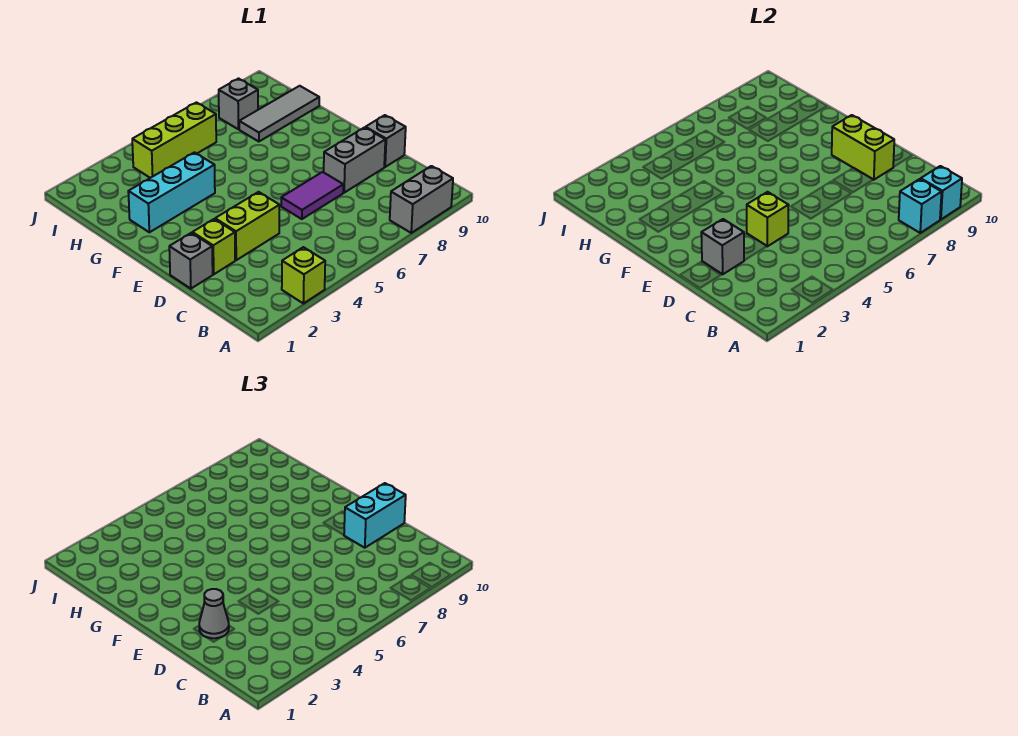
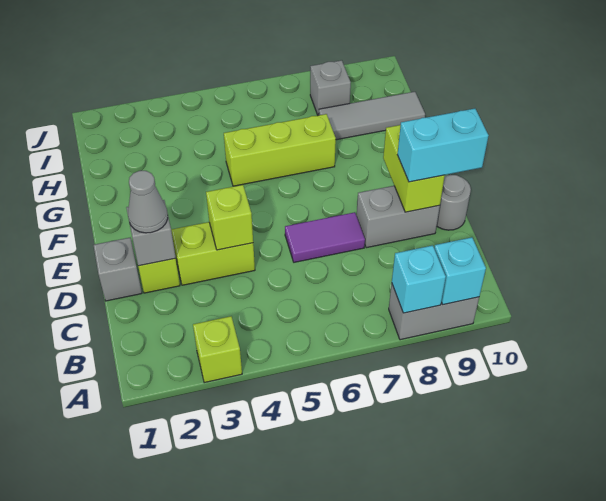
grey brick D10 level 1 -> grey round brick D10 level 1
cyan brick G2:G4 level 1 -> none
lime brick I4:I6 level 1 -> lime brick G5:G7 level 1

